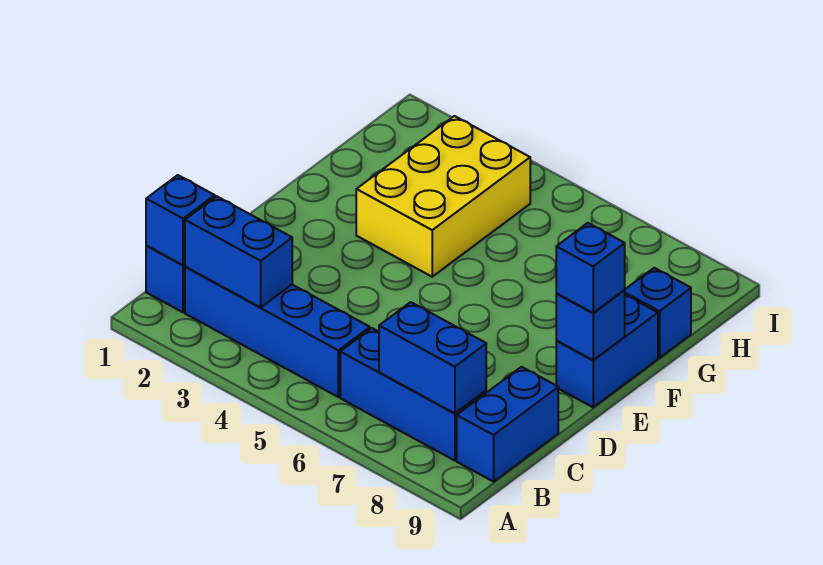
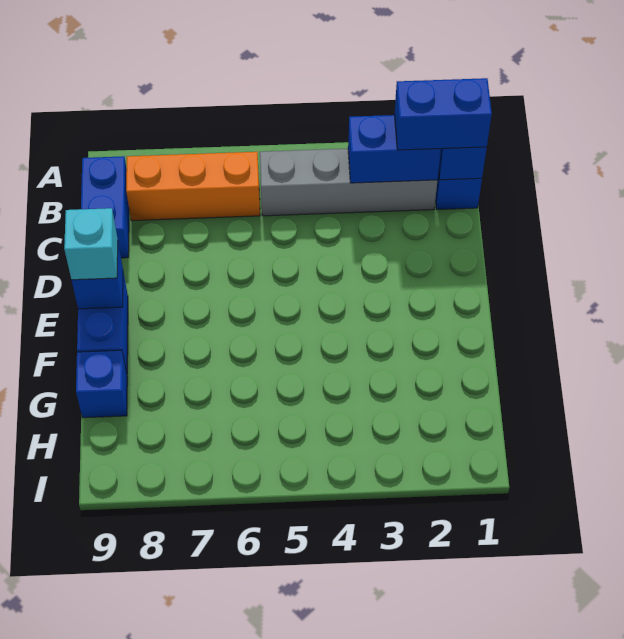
blue brick B2:B5 level 1 -> grey brick B2:B5 level 1
blue brick B6:B8 level 1 -> orange brick B6:B8 level 1
blue brick B7:B8 level 2 -> blue brick B1:B2 level 3
blue brick E9 level 3 -> cyan brick E9 level 3
yellow brick F3:H4 level 1 -> none

